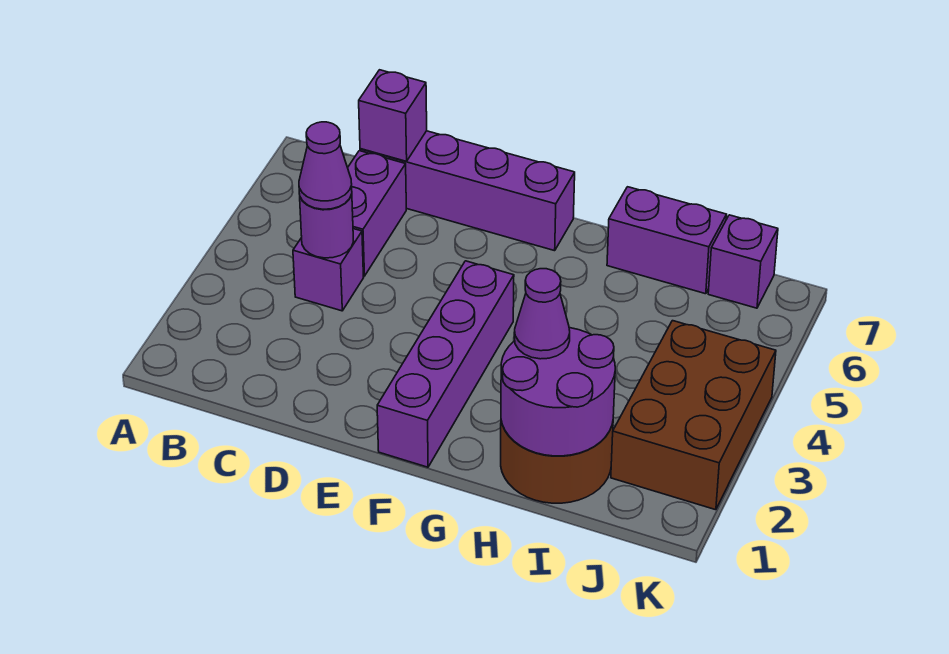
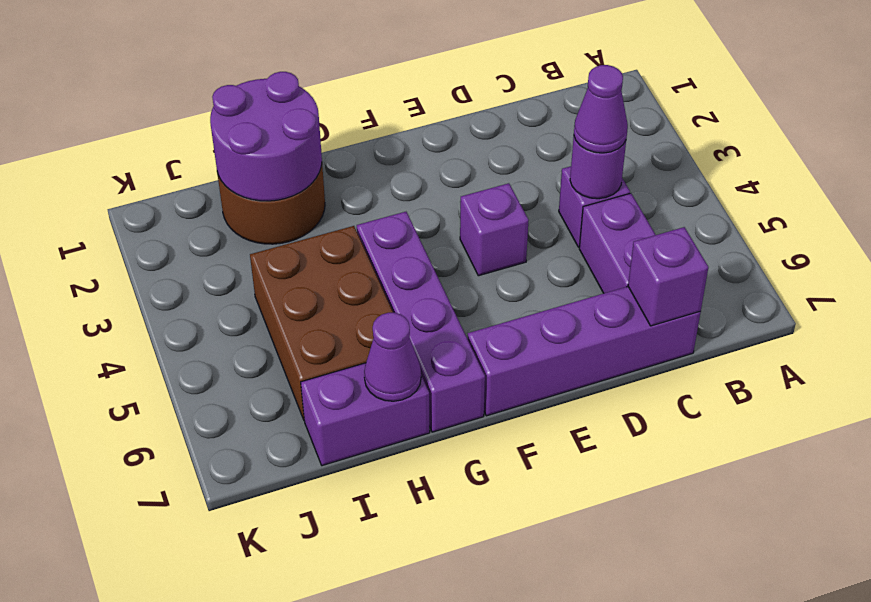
purple brick F1:F4 level 1 -> purple brick G4:G7 level 1
purple cone H2 level 3 -> purple cone H7 level 2
brown brick J2:K4 level 1 -> brown brick H4:I6 level 1
purple brick J7 level 1 -> purple brick E4 level 1

